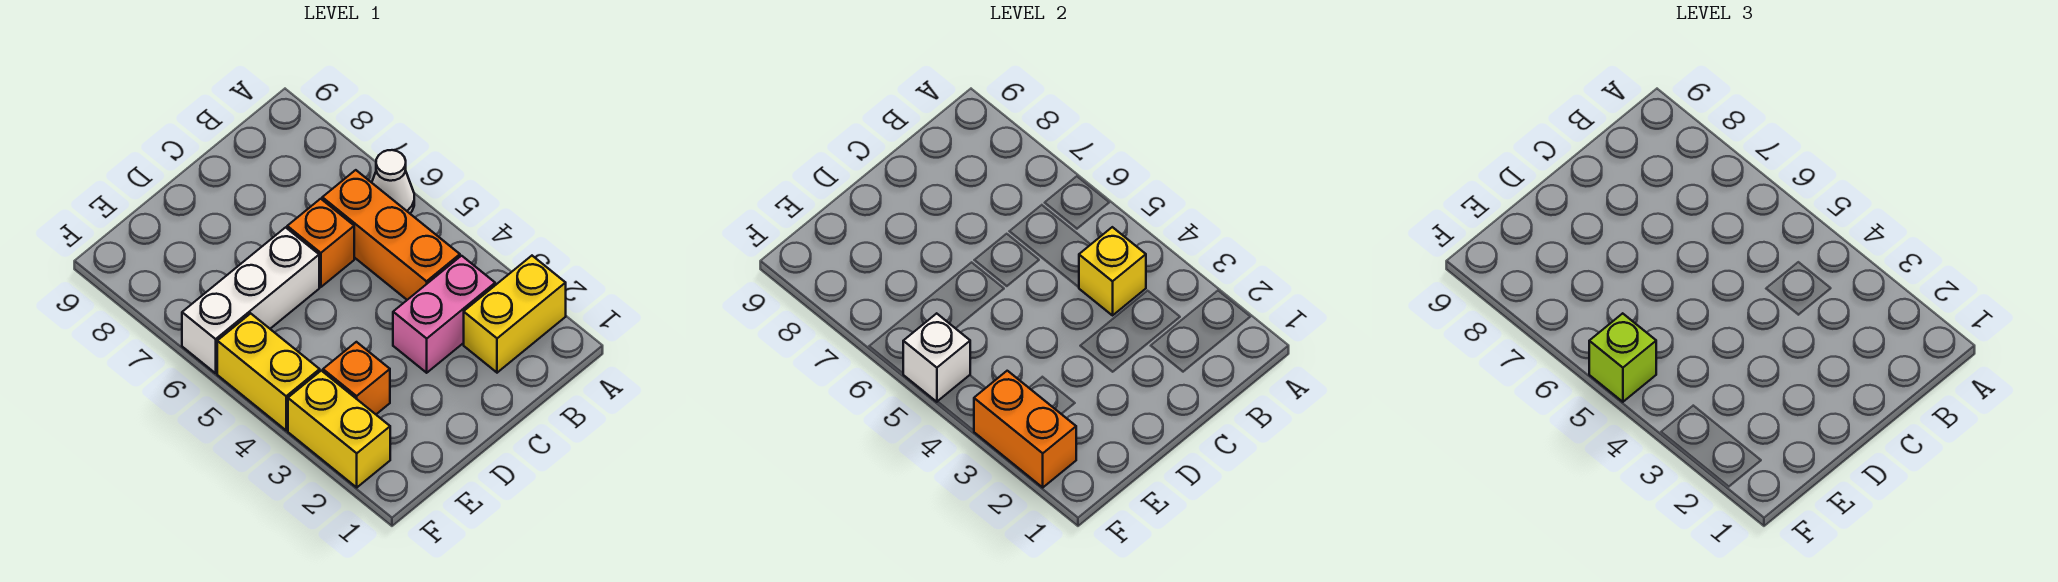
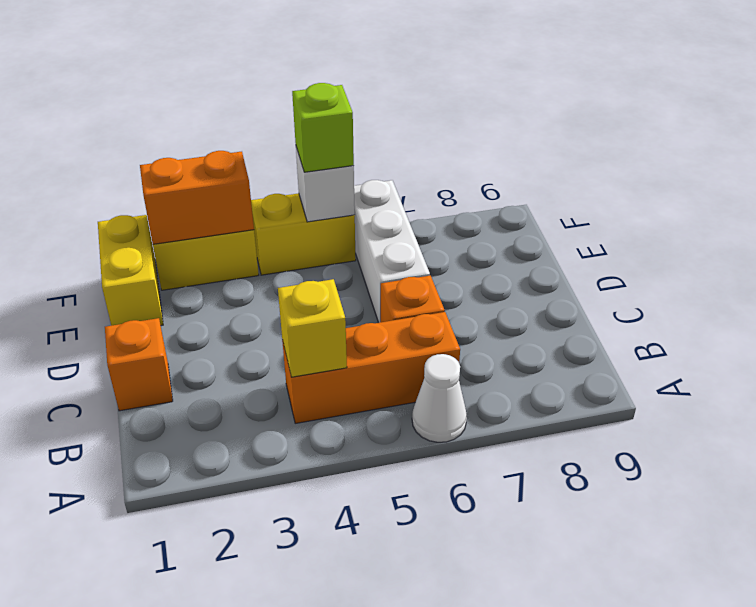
yellow brick A2:B2 level 1 -> yellow brick E1:F1 level 1
pink brick B3:C3 level 1 -> none
orange brick E3 level 1 -> orange brick C1 level 1

